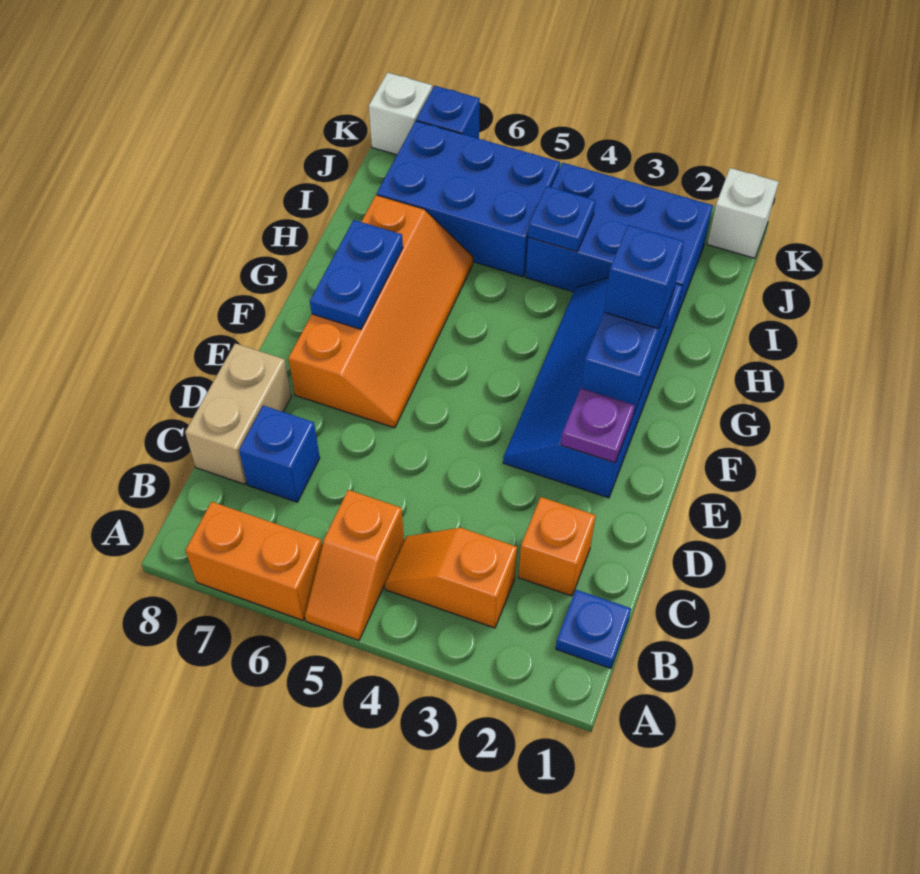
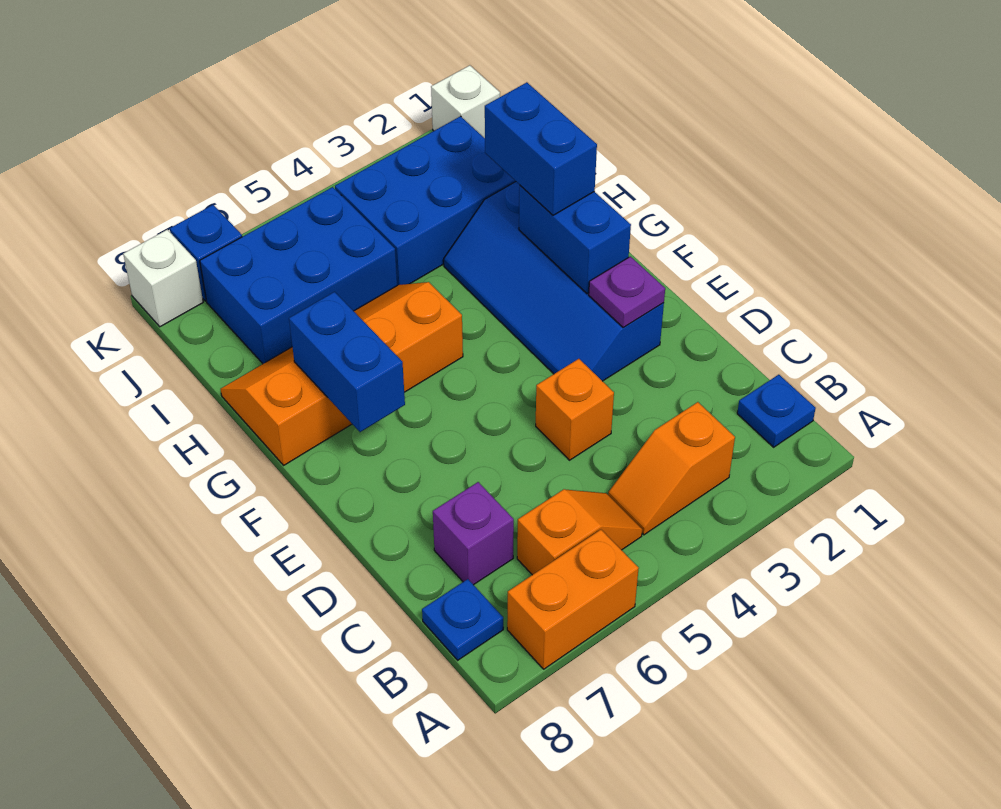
orange slope A5:B5 level 1 top B -> orange slope B5:B6 level 1 top 6
orange brick C2 level 1 -> orange brick D4 level 1
blue brick C7 level 1 -> purple brick C7 level 1
tan brick C8:D8 level 1 -> none
orange slope E6:H7 level 1 top 7 -> orange slope G5:H8 level 1 top G
blue plate F7:G7 level 2 -> blue brick F7:G7 level 2
blue brick G2 level 3 -> blue brick G2:H2 level 3
blue plate I4 level 2 -> blue plate B8 level 1

